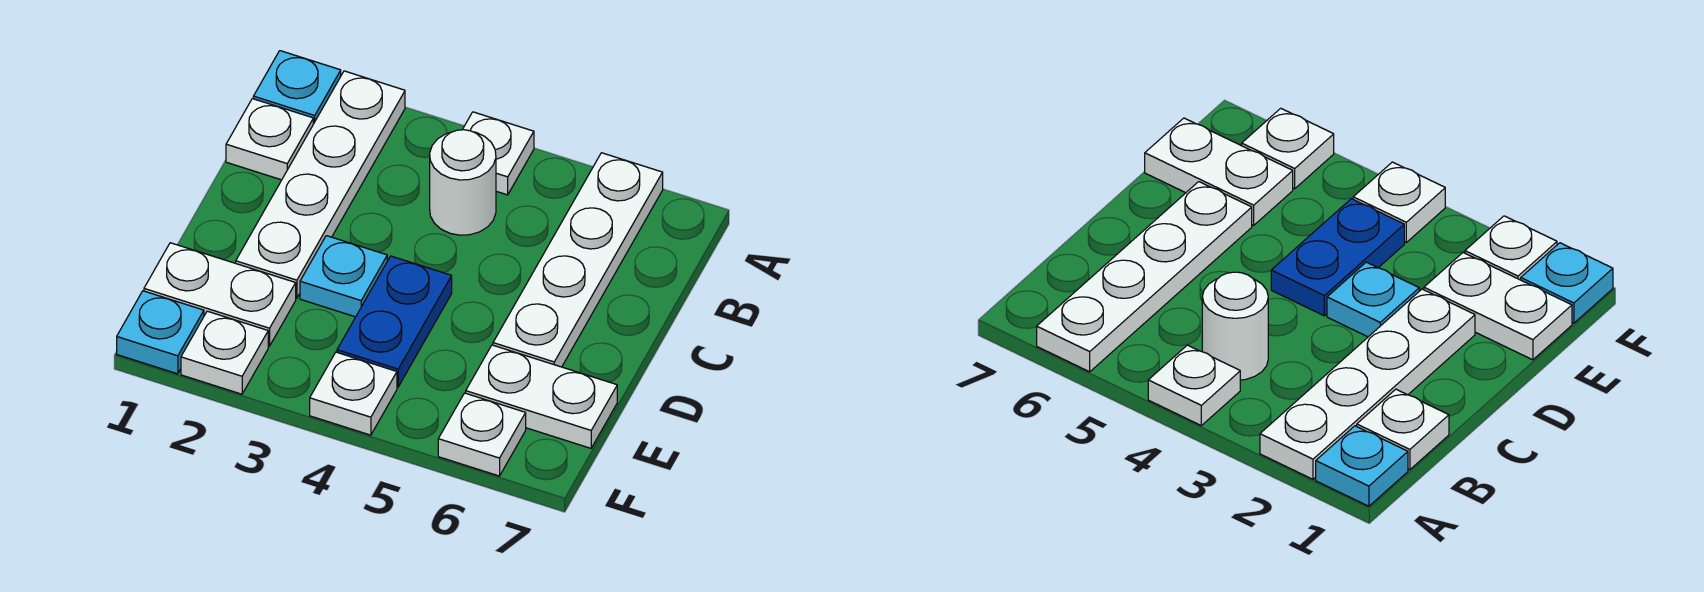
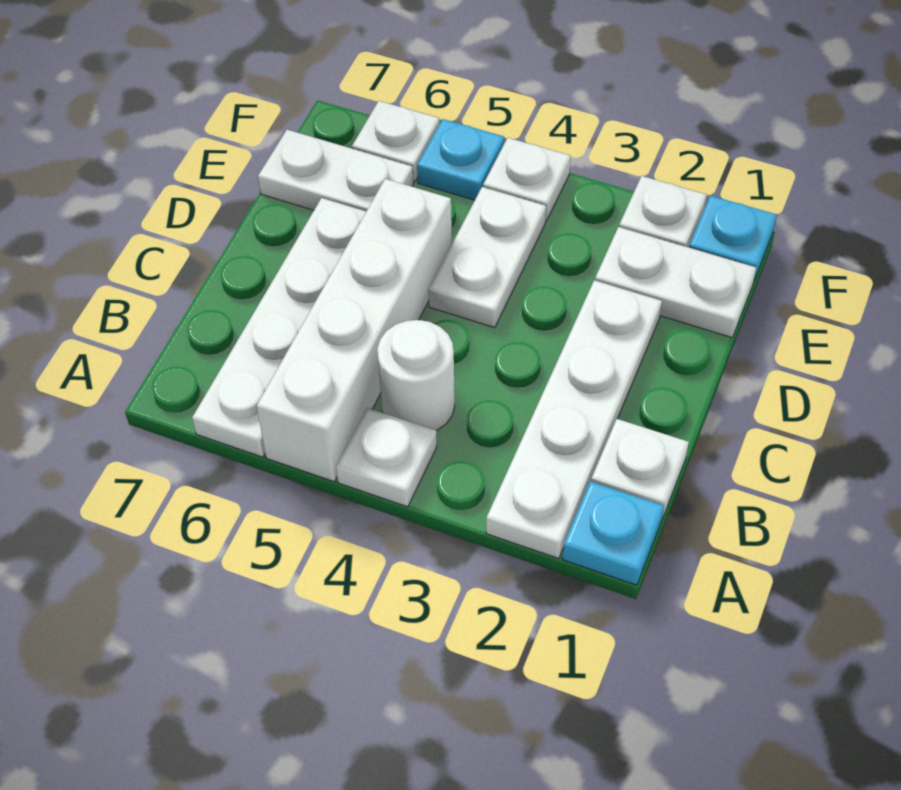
none -> white brick A5:D5 level 1
cyan plate D3 level 1 -> cyan plate F5 level 1
blue plate D4:E4 level 1 -> white plate D4:E4 level 1

